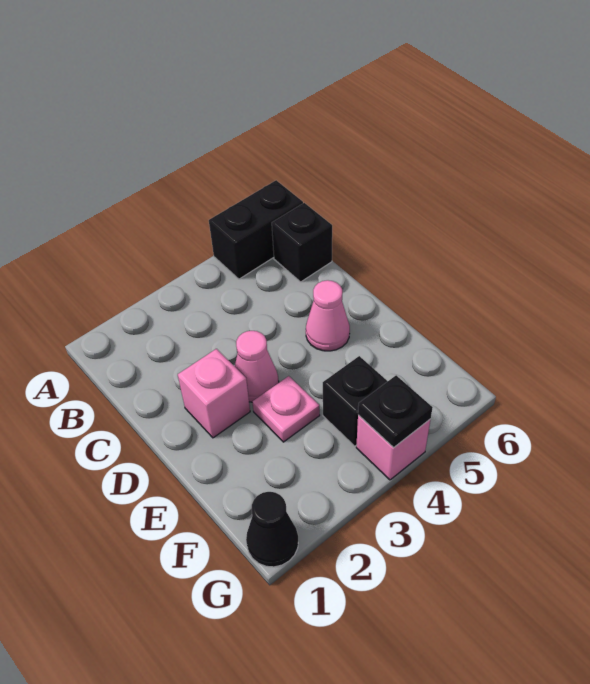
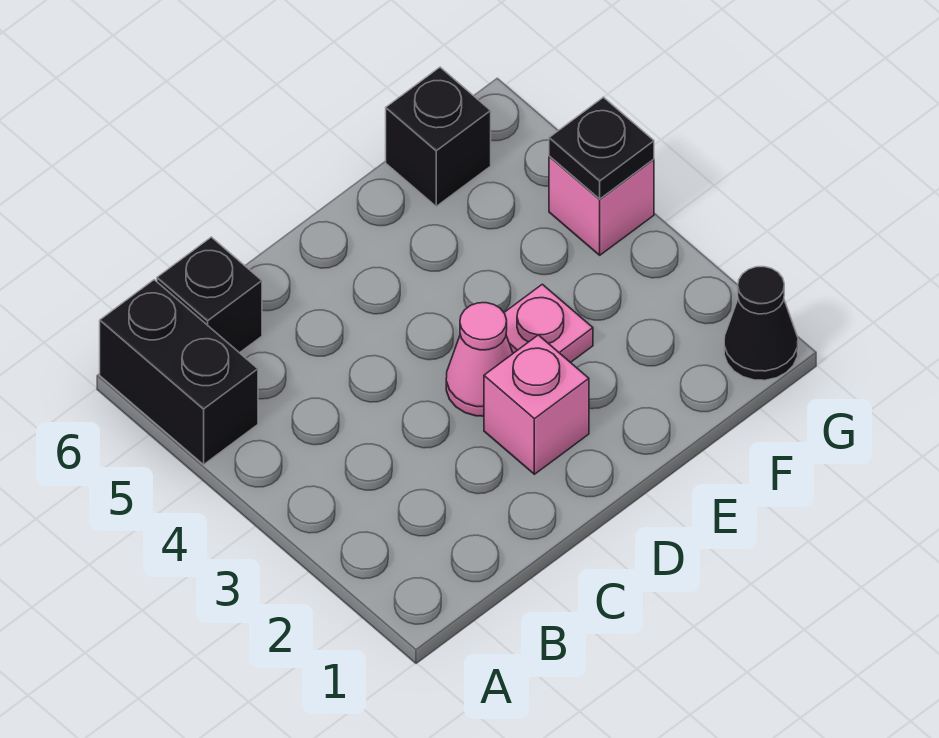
pink cone D5 level 1 -> none
black brick F4 level 1 -> black brick F6 level 1

